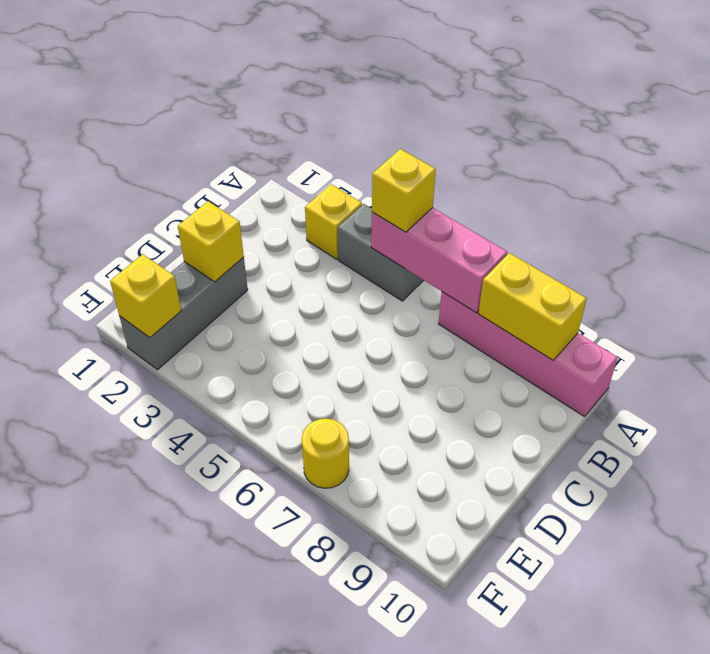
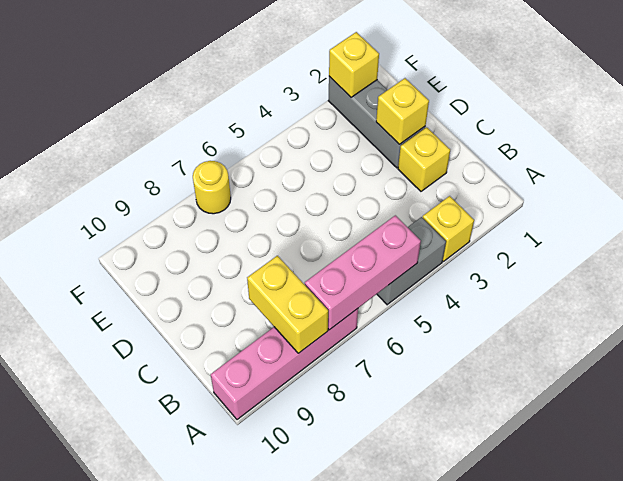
yellow brick A5 level 3 -> yellow brick C2 level 1
yellow brick A8:A9 level 2 -> yellow brick A8:B8 level 2

